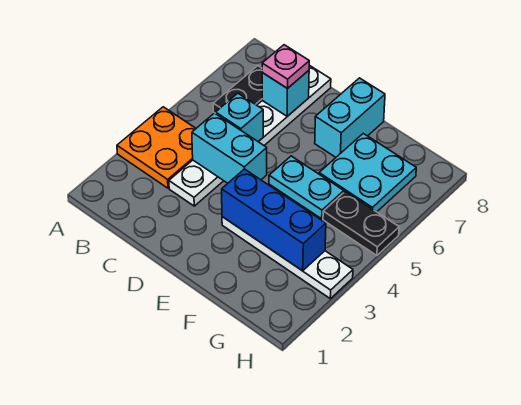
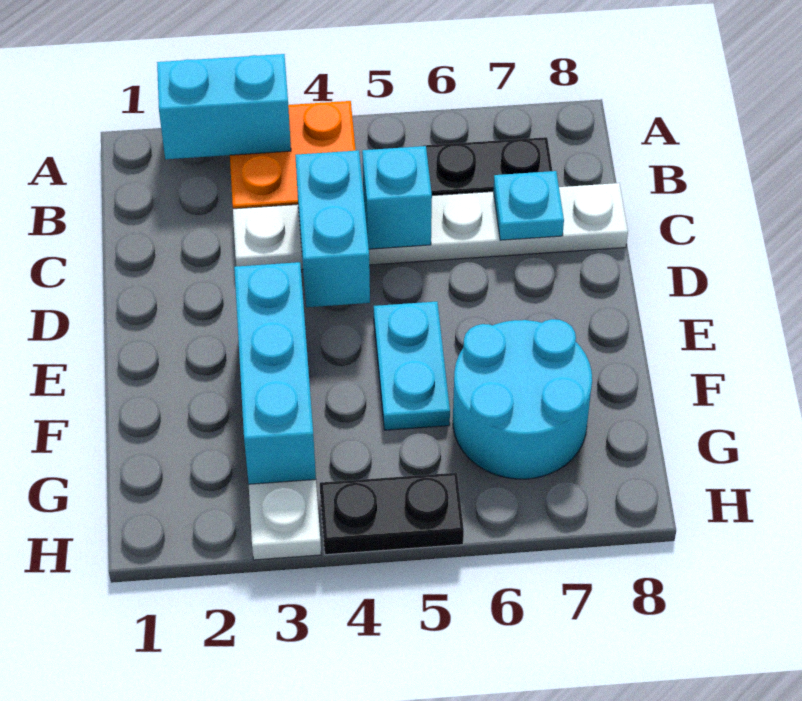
cyan brick C7 level 2 -> cyan plate C7 level 2
pink plate C7 level 3 -> none
blue brick E3:G3 level 2 -> cyan brick E3:G3 level 2
cyan brick E7:E8 level 1 -> cyan brick A2:A3 level 2
cyan plate F6:G7 level 1 -> cyan round brick F6:G7 level 1
black plate G5:H5 level 1 -> black plate H4:H5 level 1

